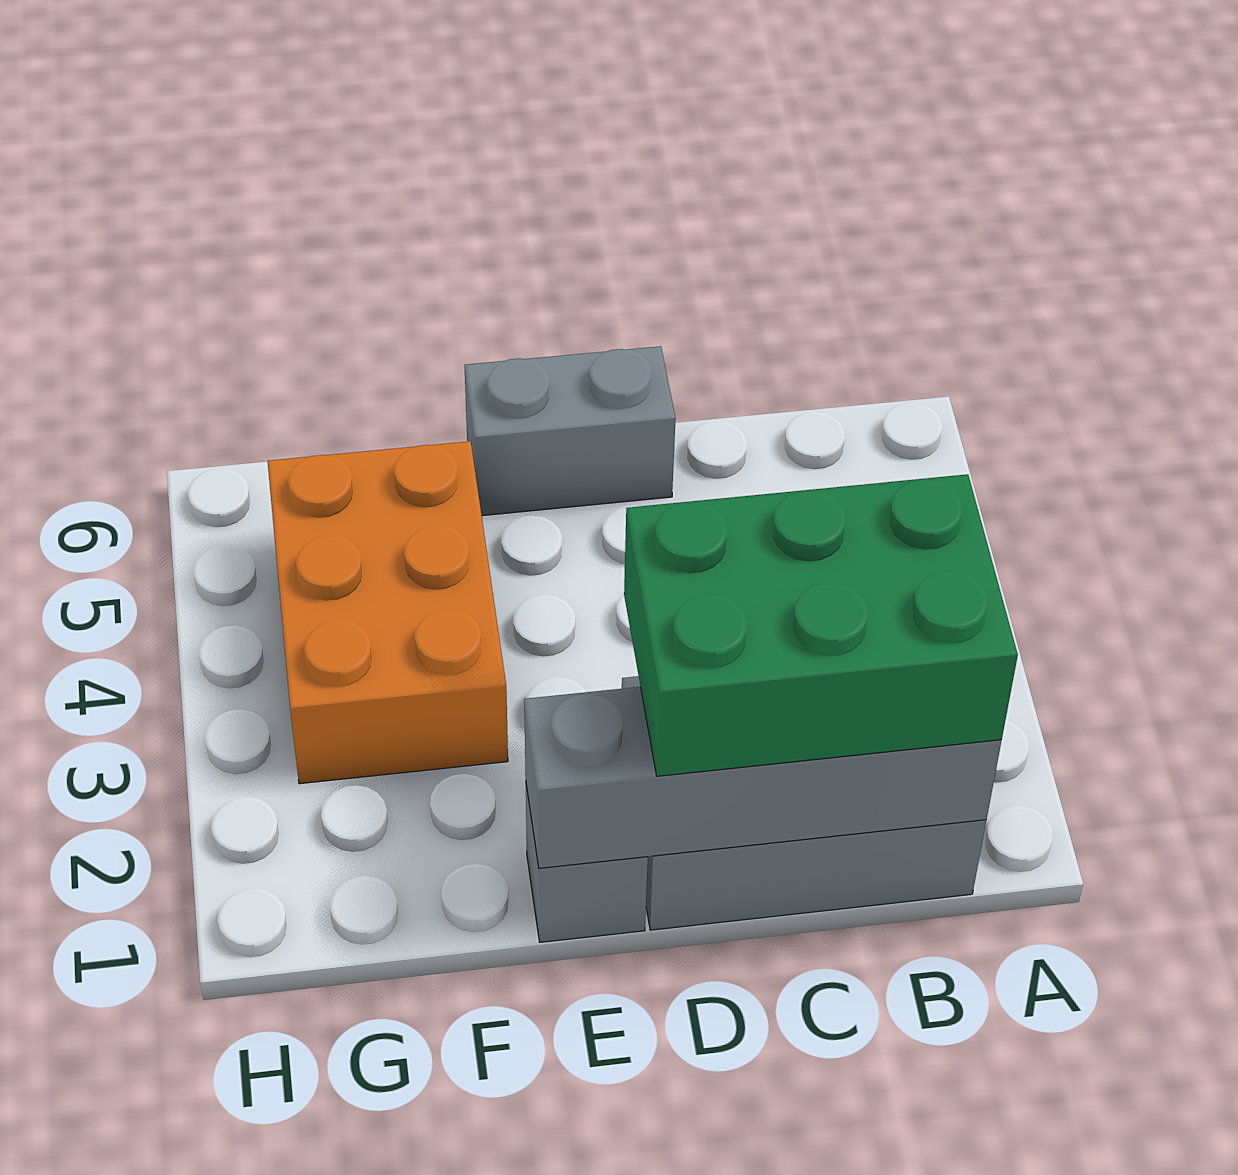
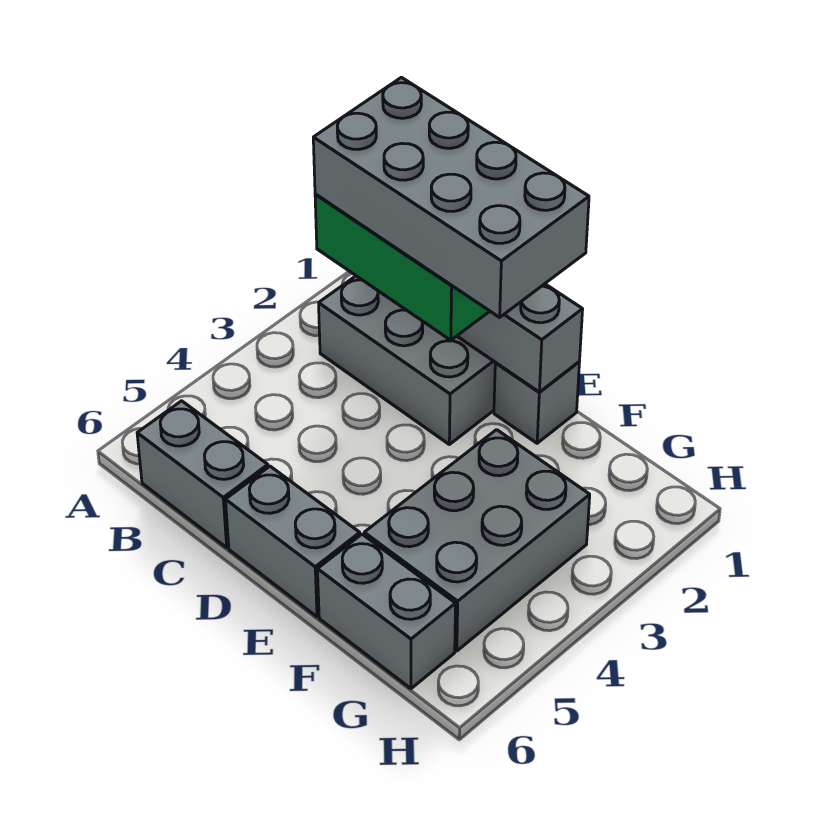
none -> grey brick B1:E2 level 4
none -> grey brick B6:C6 level 1
orange brick F3:G5 level 1 -> grey brick F3:G5 level 1
none -> grey brick F6:G6 level 1

